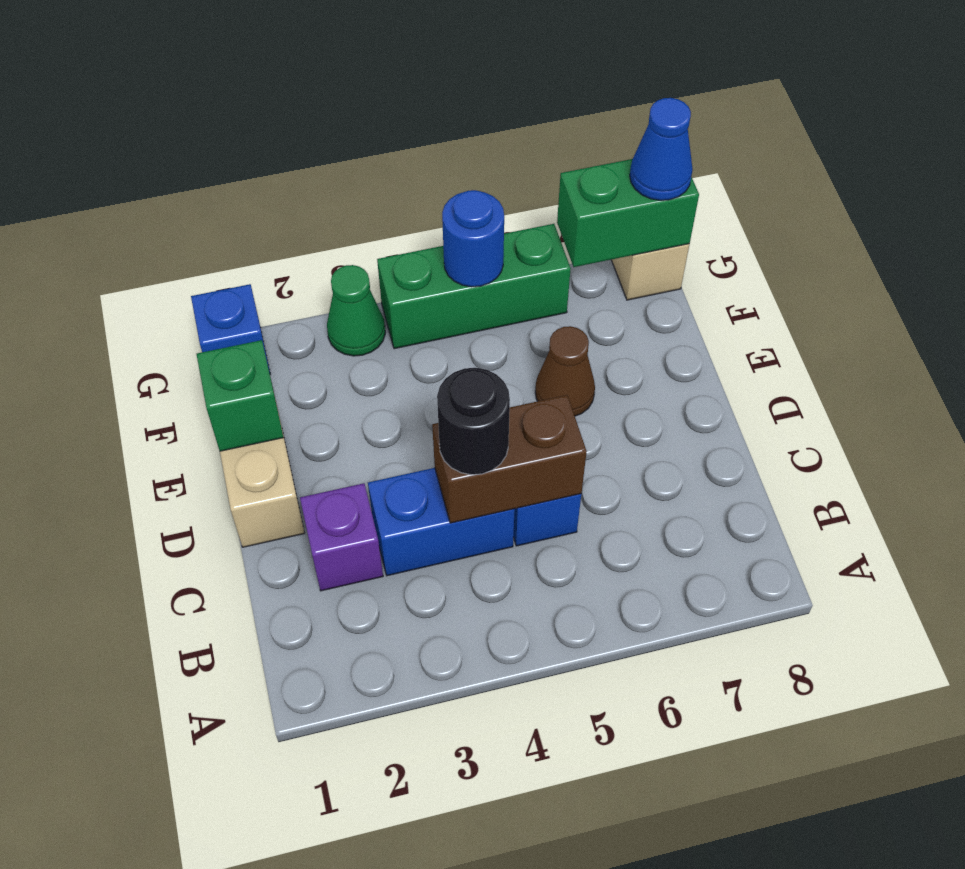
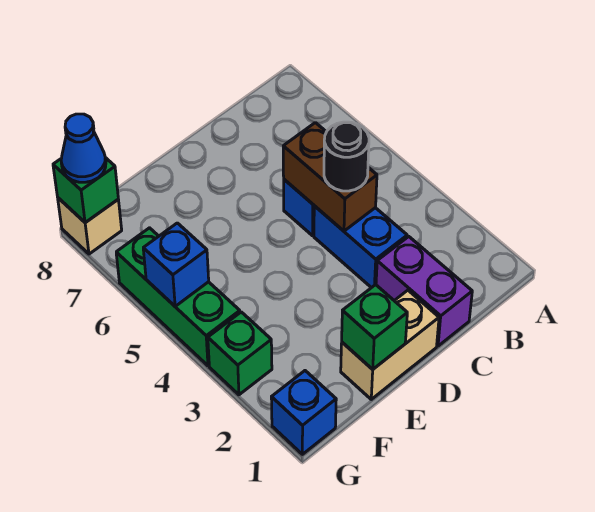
purple brick C2 level 1 -> purple brick C1:C2 level 1
brown cone E6 level 1 -> none
green cone G3 level 1 -> green brick G3 level 1
blue round brick G5 level 2 -> blue brick G5 level 2
green brick G7:G8 level 2 -> green brick G8 level 2

